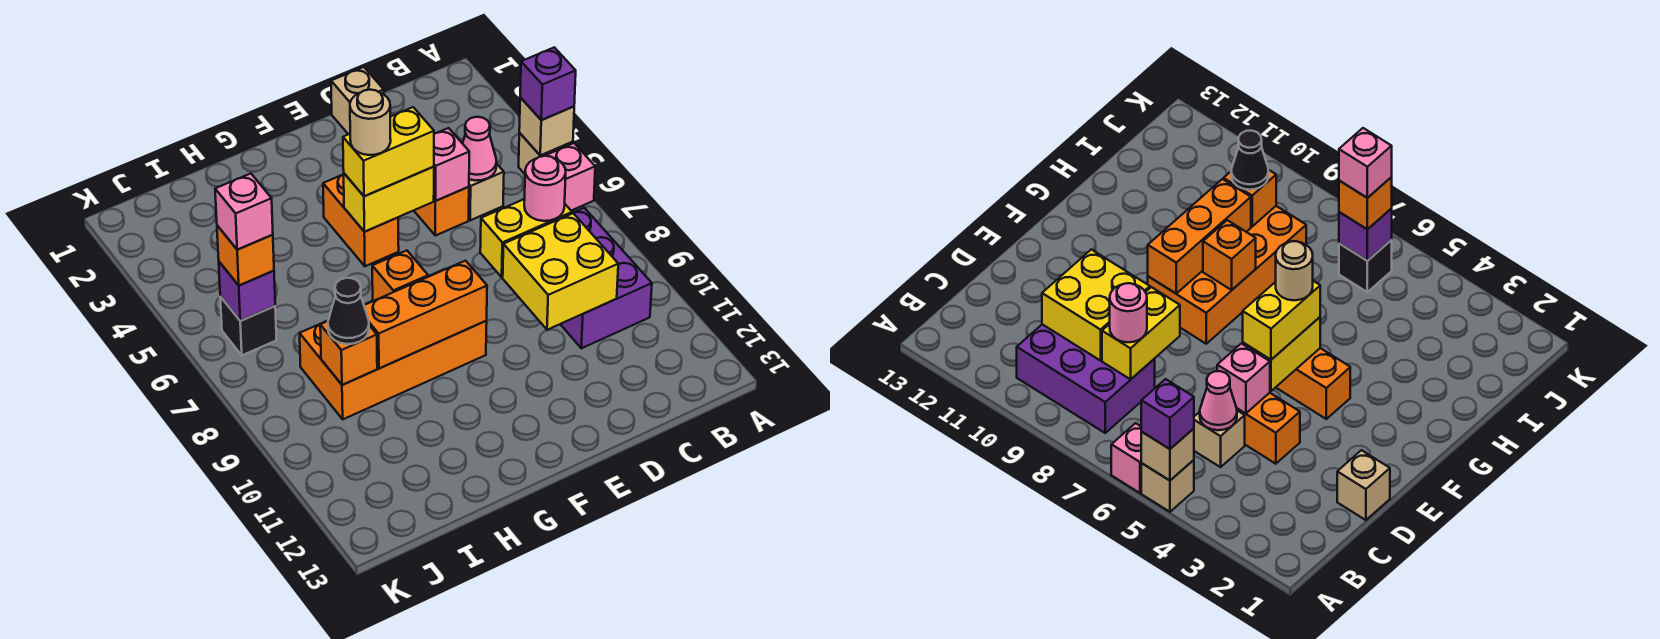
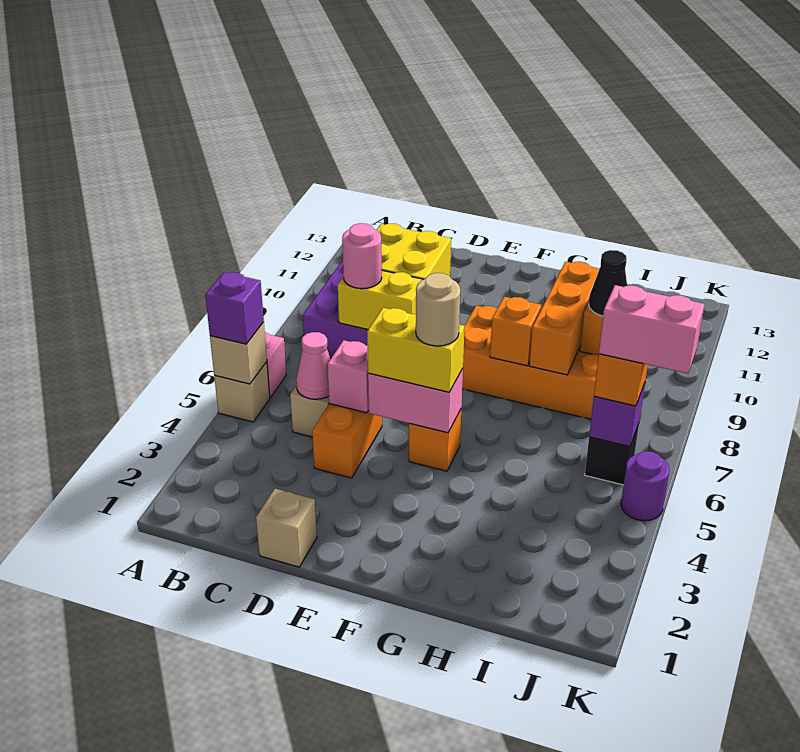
yellow brick E5:F5 level 2 -> pink brick E5:F5 level 2
orange brick F4:F5 level 1 -> orange brick F5 level 1
orange brick F9:H9 level 2 -> orange brick H8:H10 level 2
pink brick J6 level 4 -> pink brick J6:K6 level 4
none -> purple round brick K5 level 1

